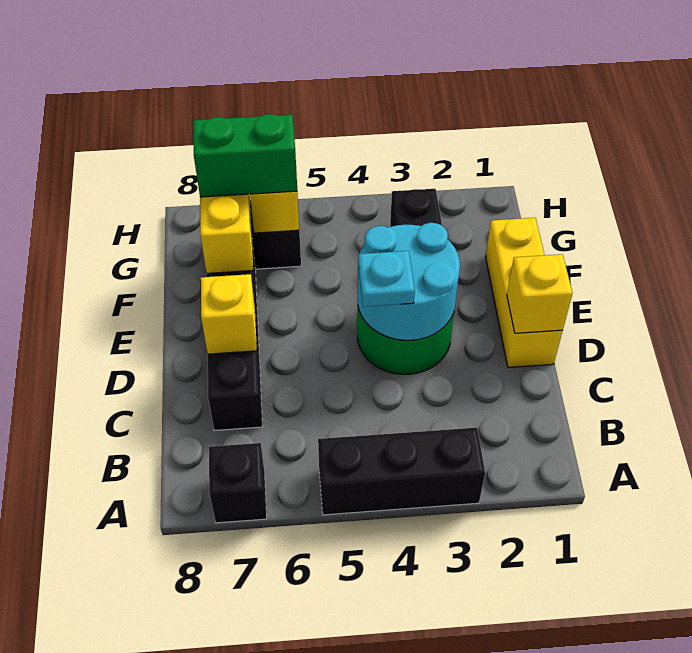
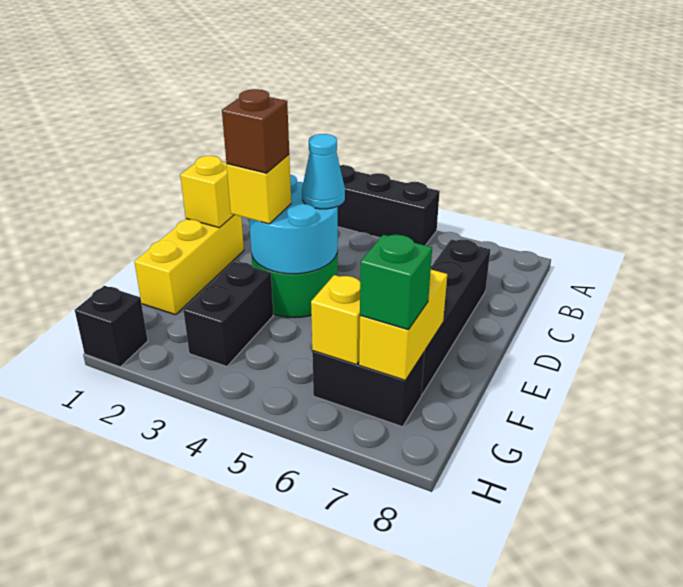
black brick A7 level 1 -> black brick H1 level 1
cyan plate D4 level 3 -> cyan cone D4 level 3
yellow brick D7 level 2 -> yellow brick E3 level 3
none -> brown brick E3 level 4
green brick G6:G7 level 3 -> green brick G7 level 3

